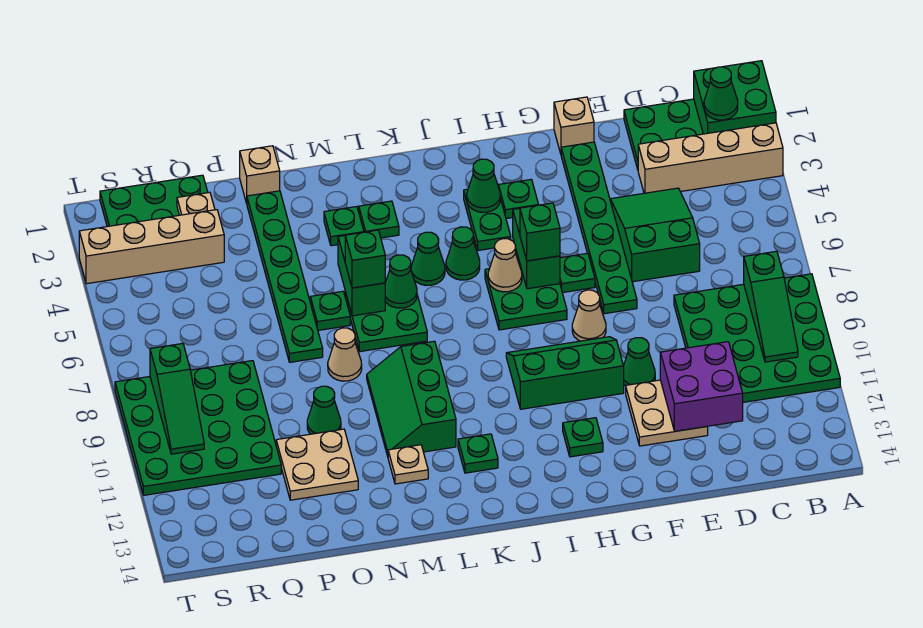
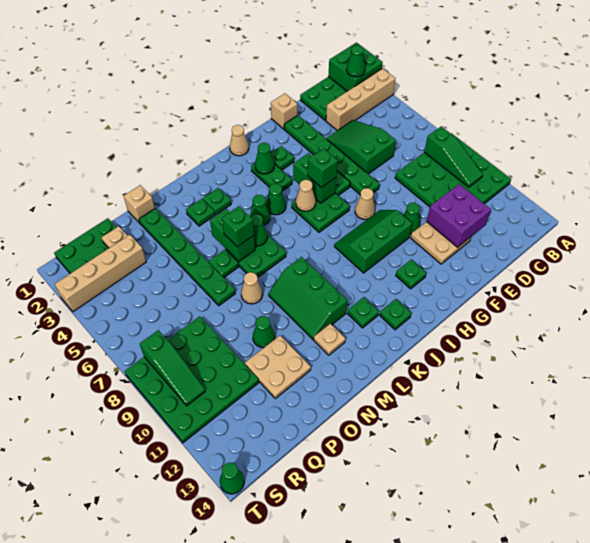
none -> tan cone I1 level 1
none -> green plate J13 level 1
none -> green cone T14 level 1

